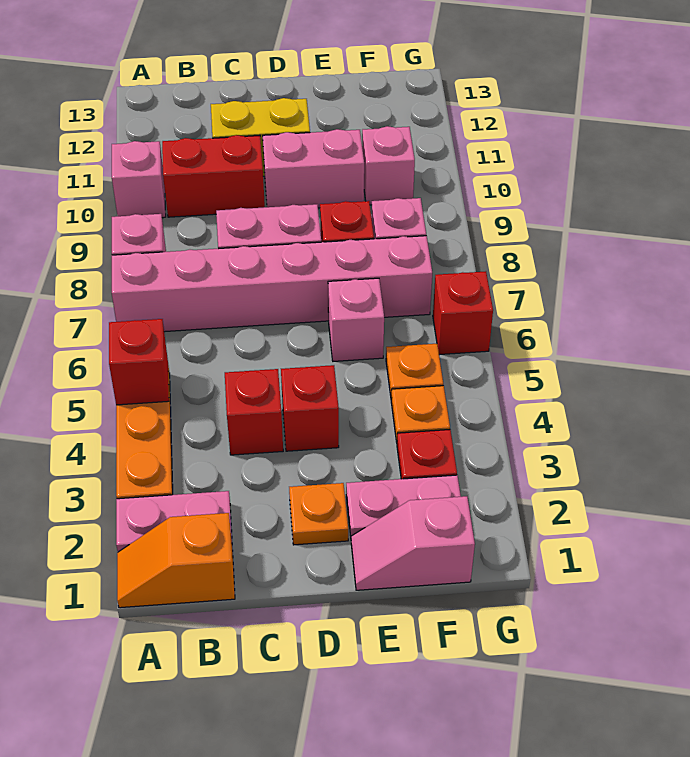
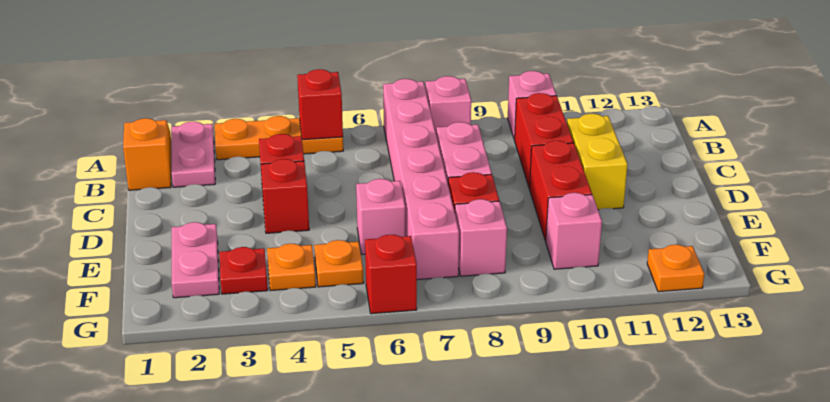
orange plate D2 level 1 -> orange plate G12 level 1
pink brick D10:E10 level 1 -> red brick D10:E10 level 1
pink slope E1:F1 level 1 top F -> none

